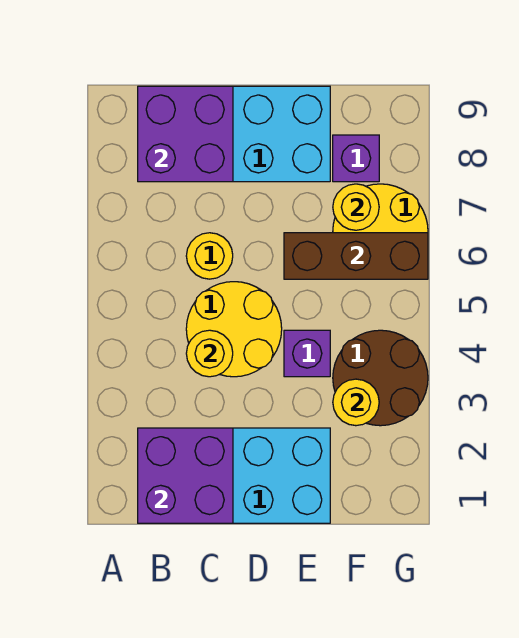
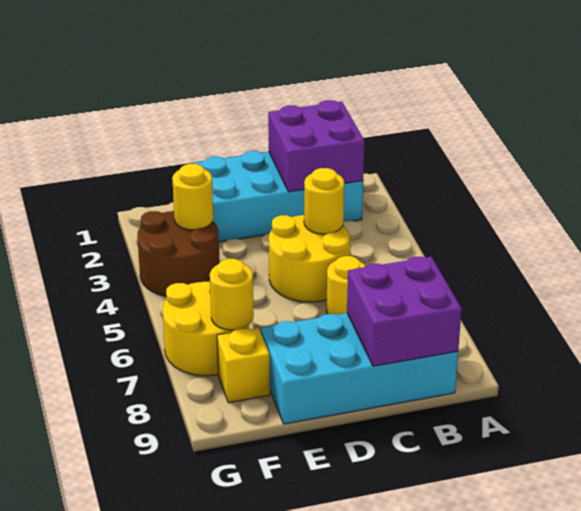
purple brick E4 level 1 -> none
brown brick E6:G6 level 2 -> none
purple brick F8 level 1 -> yellow brick F8 level 1

